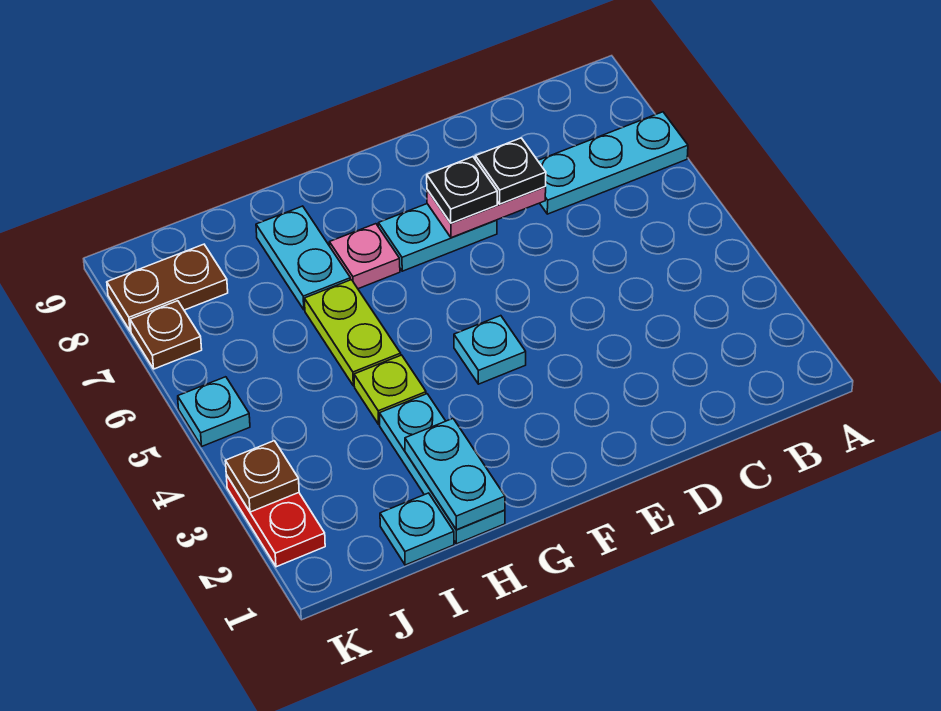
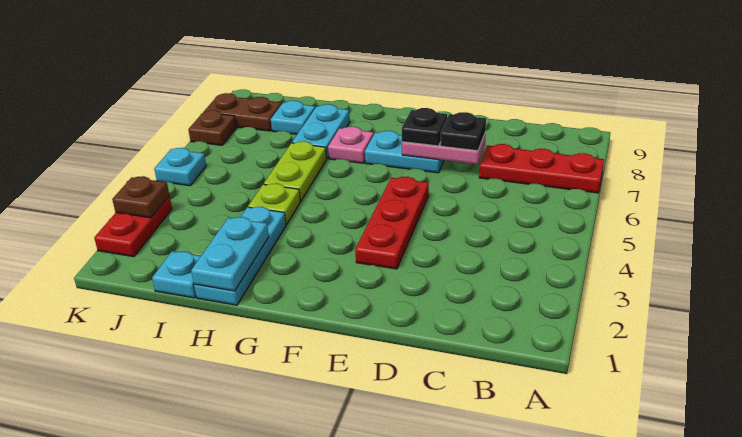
cyan plate A7:C7 level 1 -> red plate A7:C7 level 1
none -> red plate E3:E5 level 1
cyan plate F4 level 1 -> cyan plate I8 level 1

